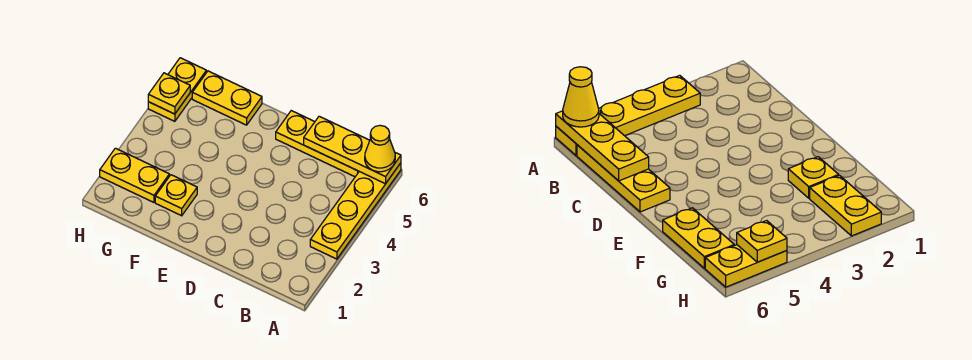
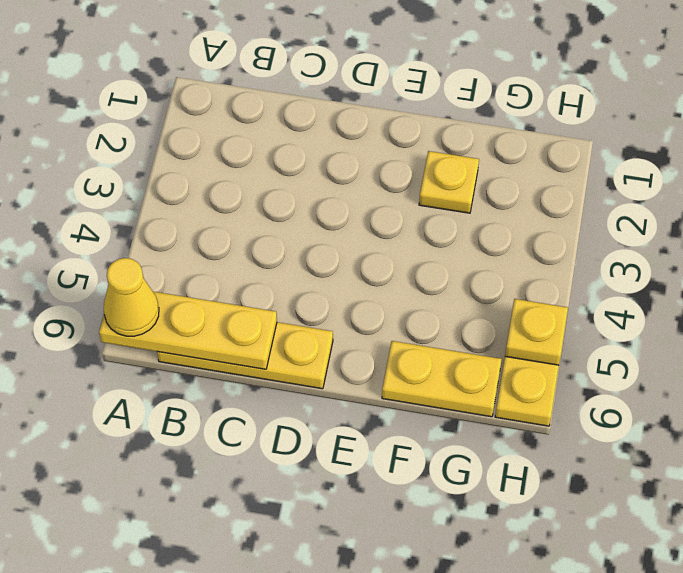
yellow plate A3:A6 level 1 -> none
yellow plate G2:H2 level 1 -> none

